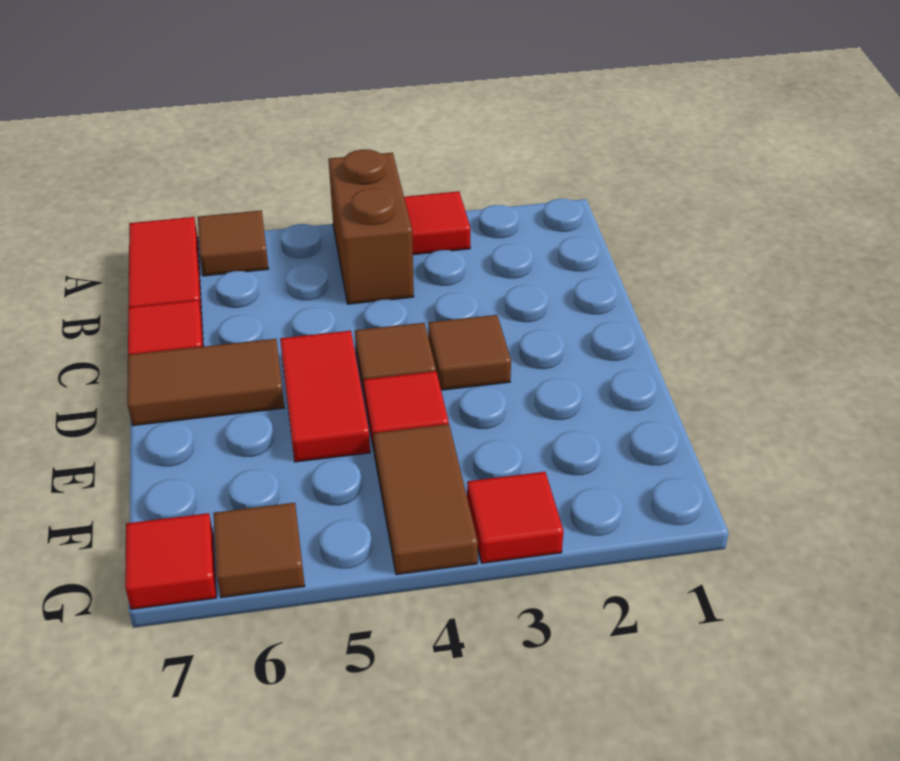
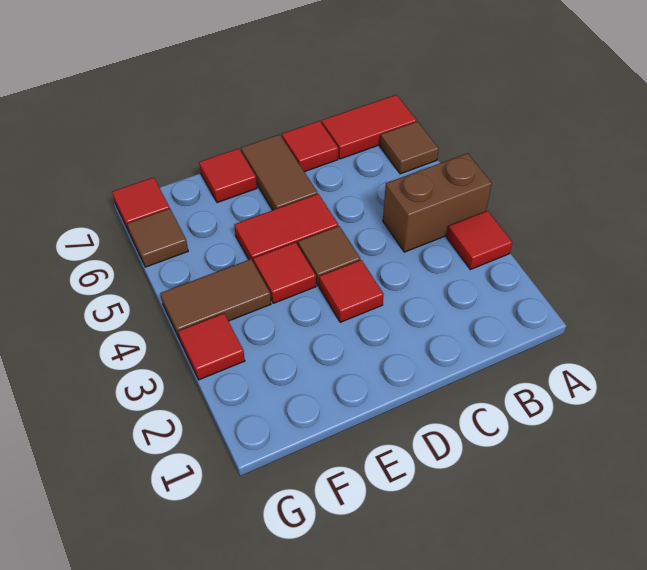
brown tile D3 level 1 -> red tile D3 level 1
none -> red tile E7 level 1

